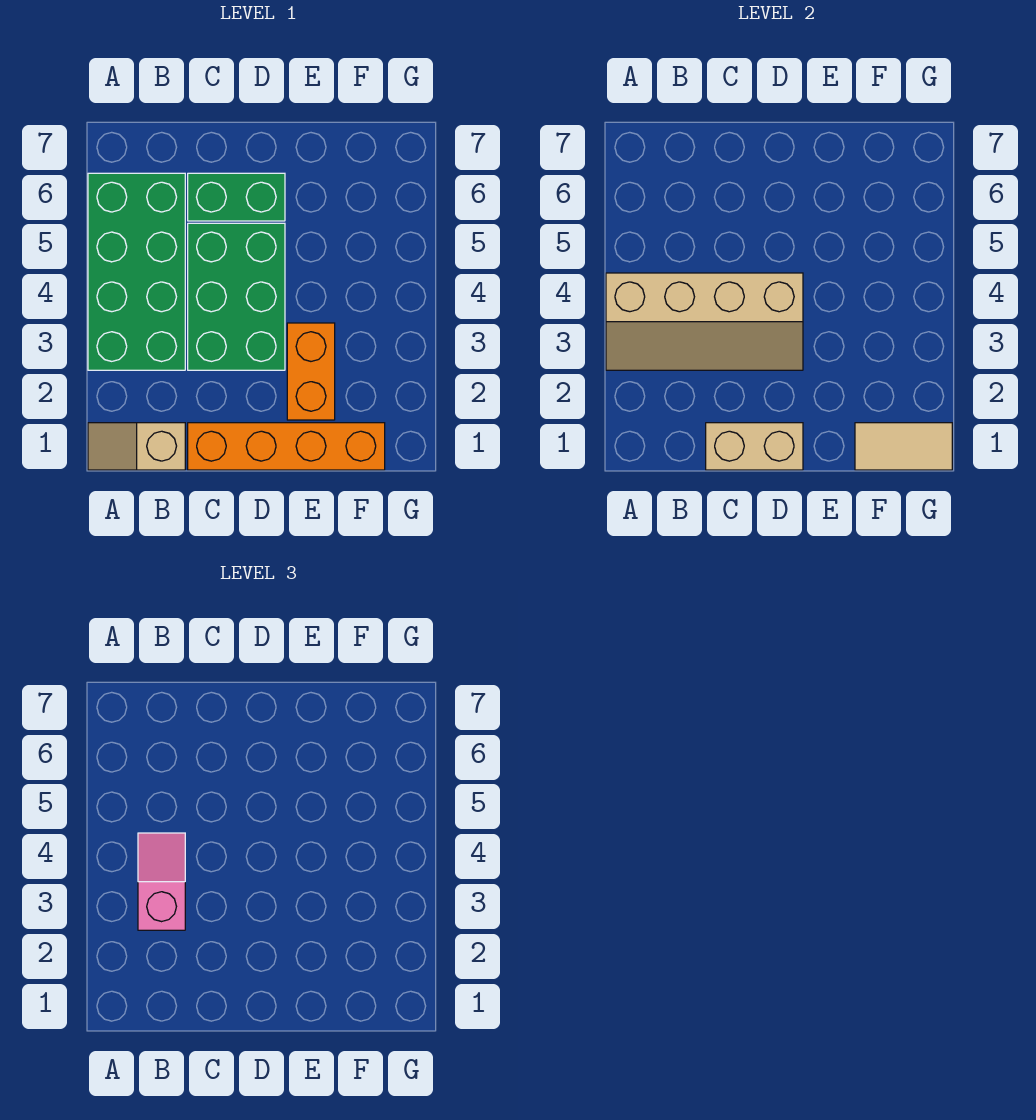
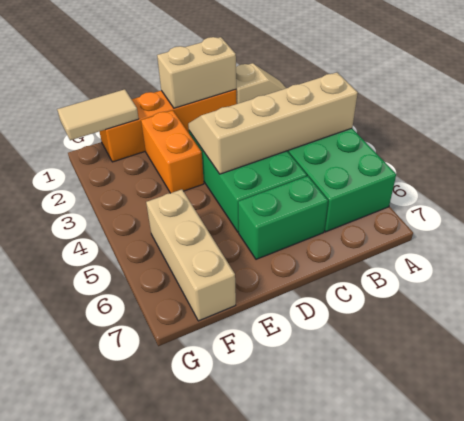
pink slope B3:B4 level 3 top 3 -> none
none -> tan brick F5:F7 level 1

